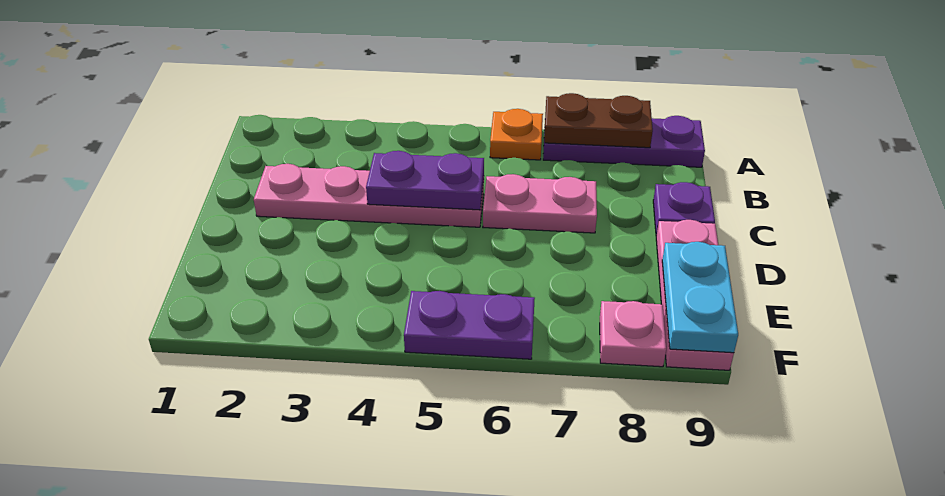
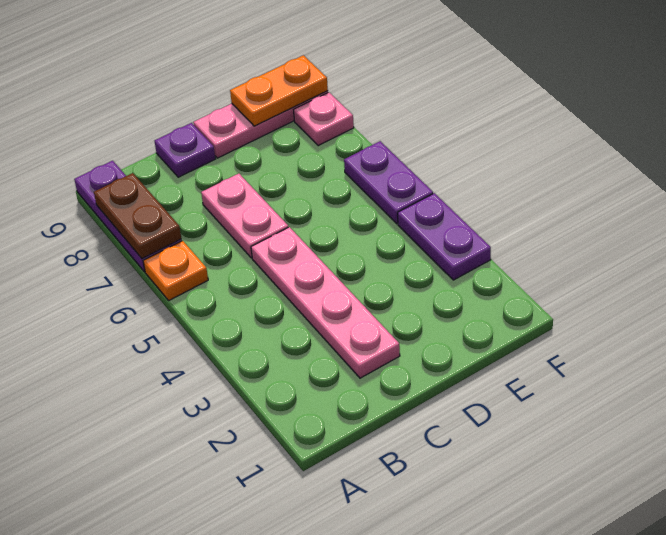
purple plate C4:C5 level 2 -> purple plate F3:F4 level 1
cyan plate E9:F9 level 2 -> orange plate E9:F9 level 2

